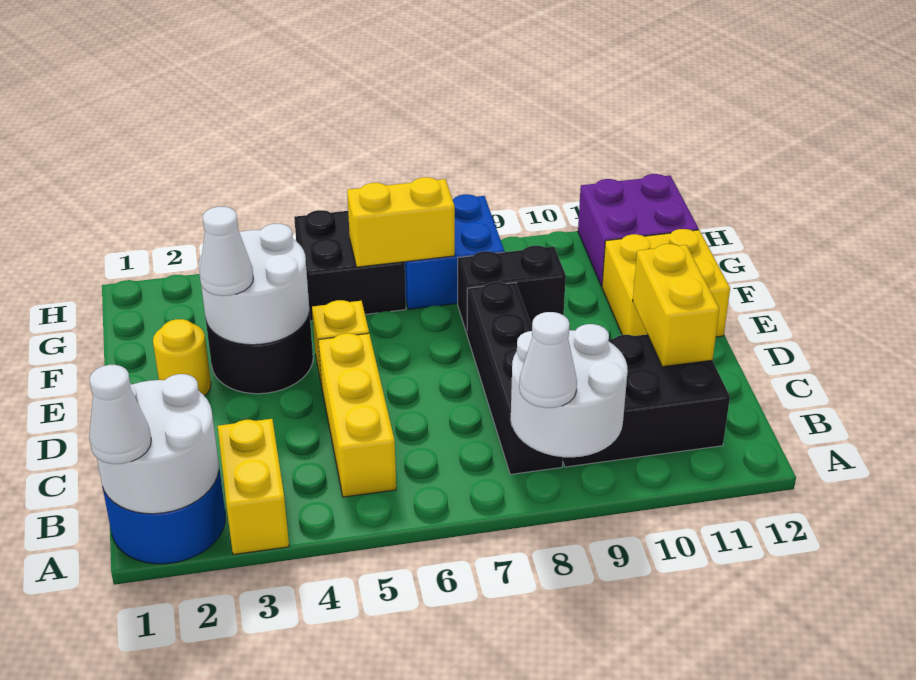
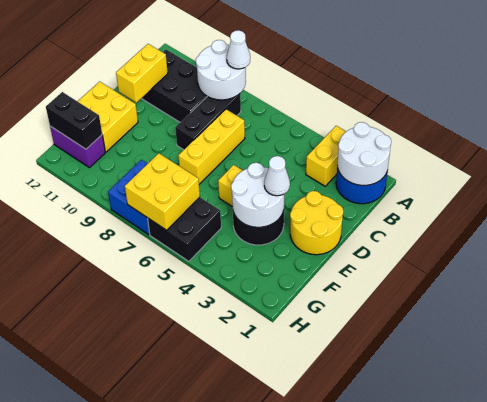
white cone A1 level 3 -> none
yellow brick B5:D5 level 1 -> yellow brick C7:E7 level 1
black brick B8:E8 level 1 -> black brick B8:D8 level 1
yellow round brick E2 level 1 -> yellow round brick D1:E2 level 1
black brick F8:F9 level 1 -> black brick G11:G12 level 2
yellow brick G6:G7 level 2 -> yellow brick G6:H7 level 2
purple brick G11:H12 level 1 -> purple brick G11:G12 level 1

